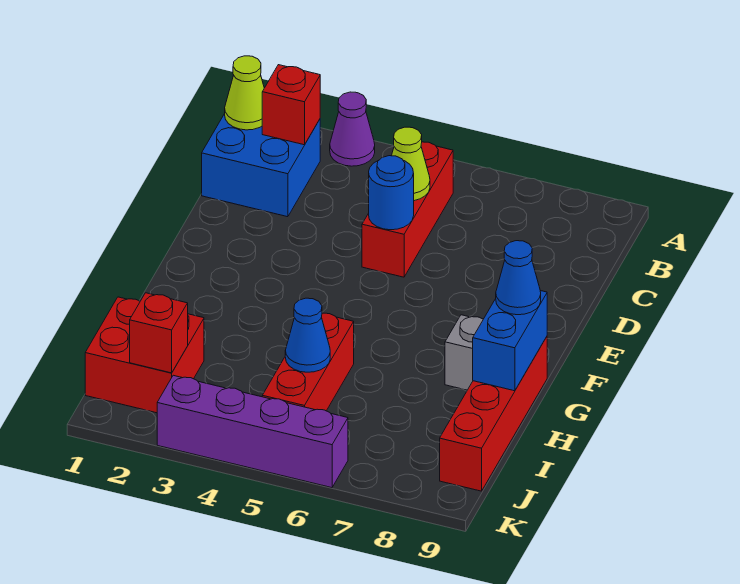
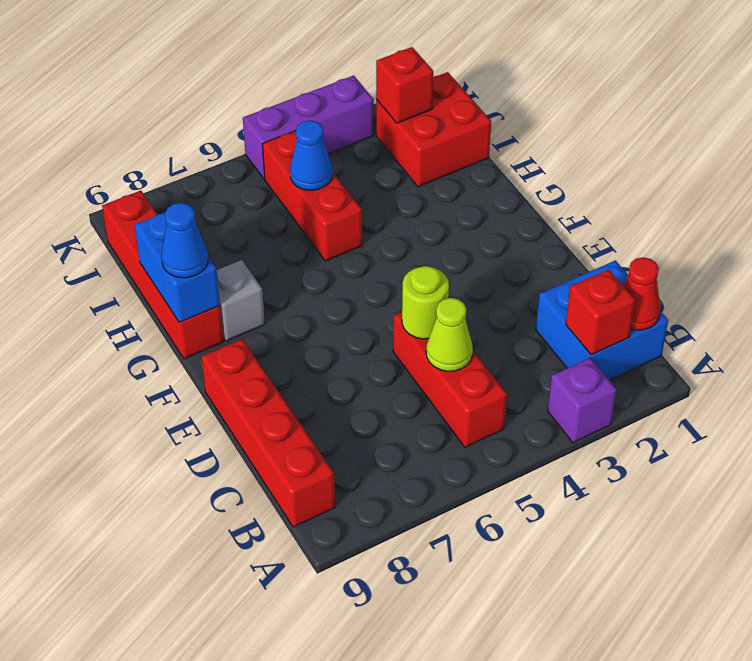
purple cone A3 level 1 -> purple brick A3 level 1
lime cone B1 level 2 -> red cone B1 level 2
none -> red brick B9:E9 level 1
blue round brick D5 level 2 -> lime round brick D5 level 2
purple brick K3:K6 level 1 -> purple brick K3:K5 level 1

